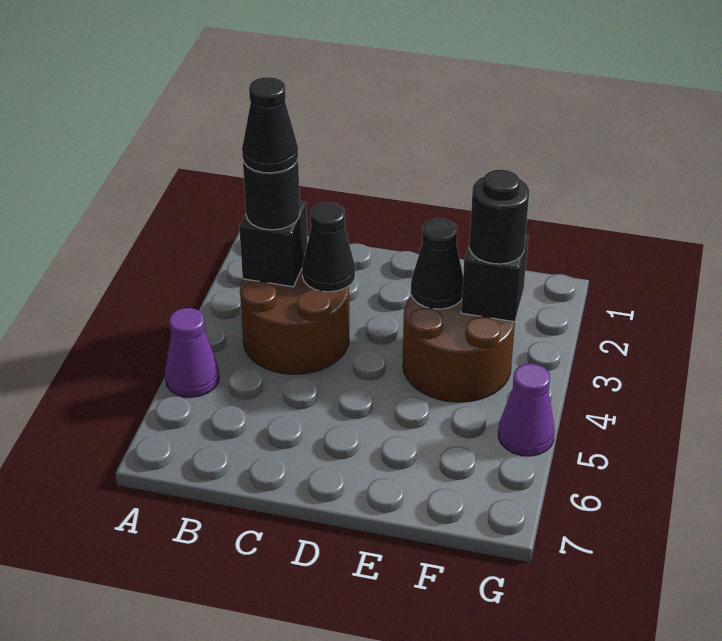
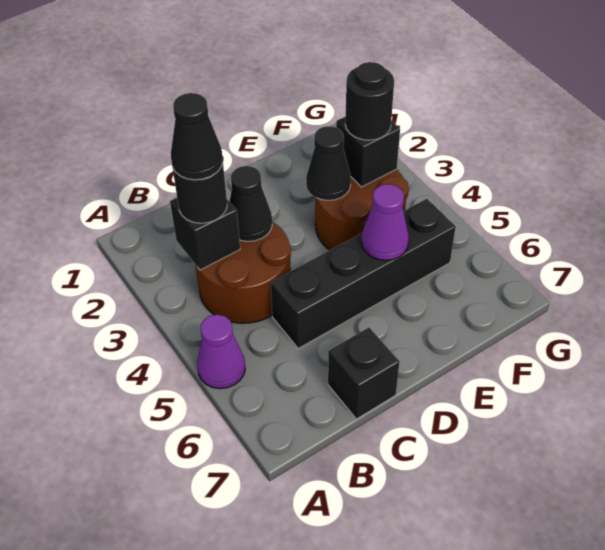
none -> black brick C5:F5 level 1
none -> black brick C7 level 1
purple cone G5 level 1 -> purple cone E5 level 2

